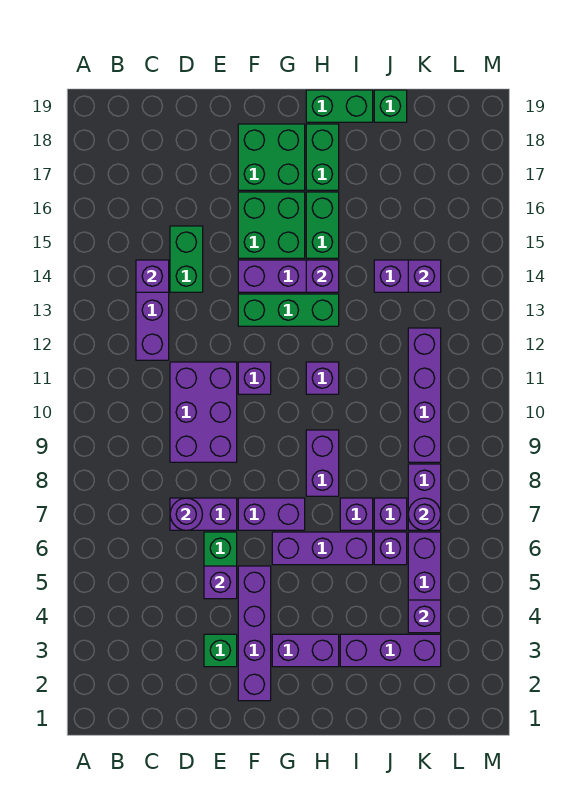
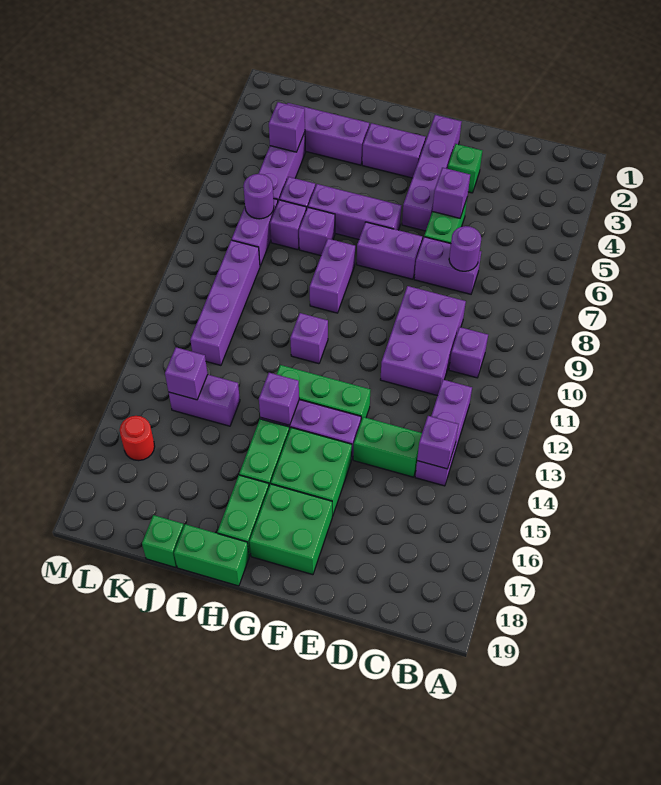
green brick D14:D15 level 1 -> green brick D14:E14 level 1
purple brick F11 level 1 -> purple brick C10 level 1
none -> red round brick L16 level 1

